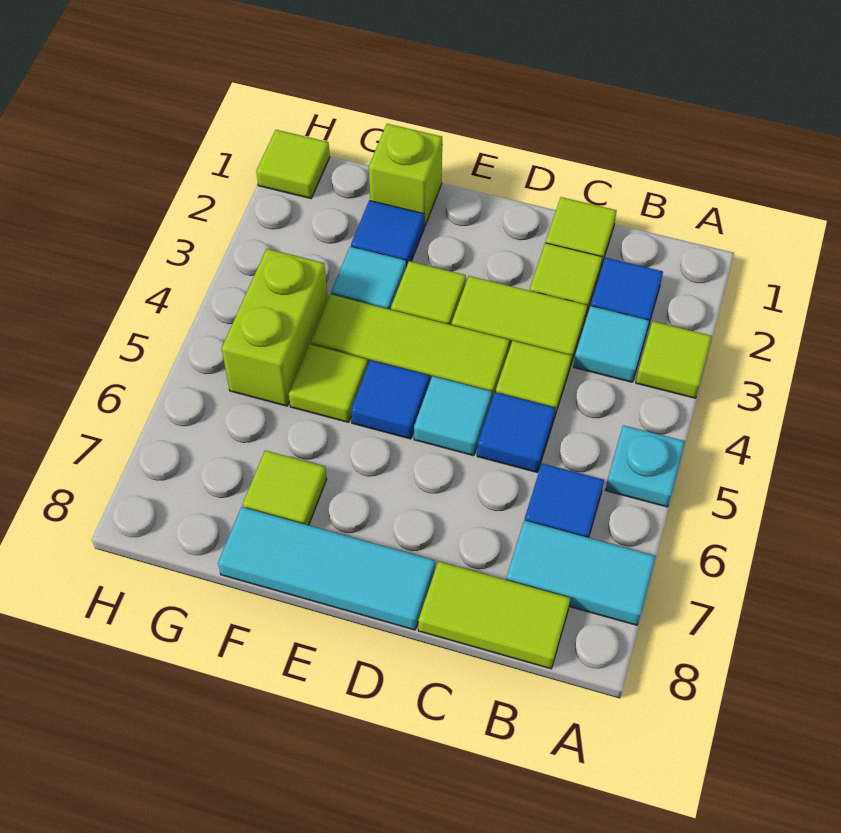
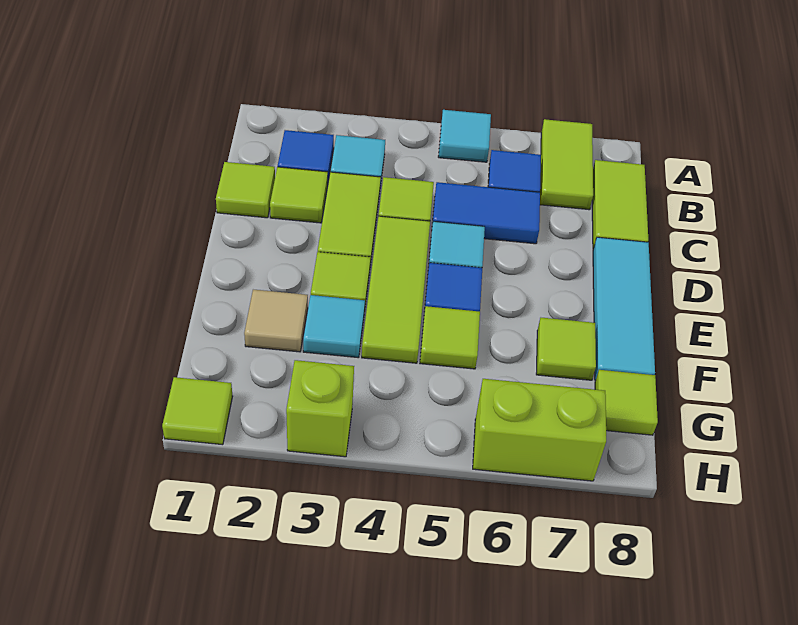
lime tile A3 level 1 -> lime tile G8 level 1
cyan plate A5 level 1 -> cyan tile A5 level 1
cyan tile A7:B7 level 1 -> lime tile A7:B7 level 1
blue tile C5 level 1 -> blue tile C5:C6 level 1
lime brick F1 level 1 -> lime brick H3 level 1
blue tile F2 level 1 -> tan tile F2 level 1
lime brick G4:G5 level 1 -> lime brick H6:H7 level 1

